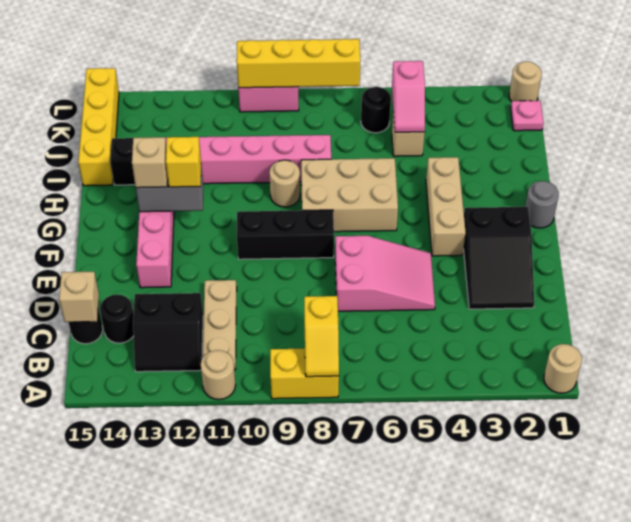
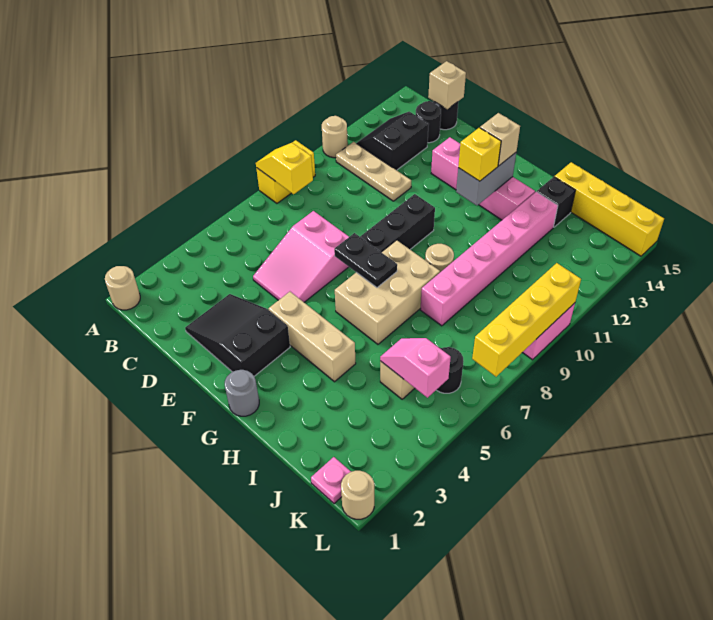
none -> black plate F7:G7 level 2

